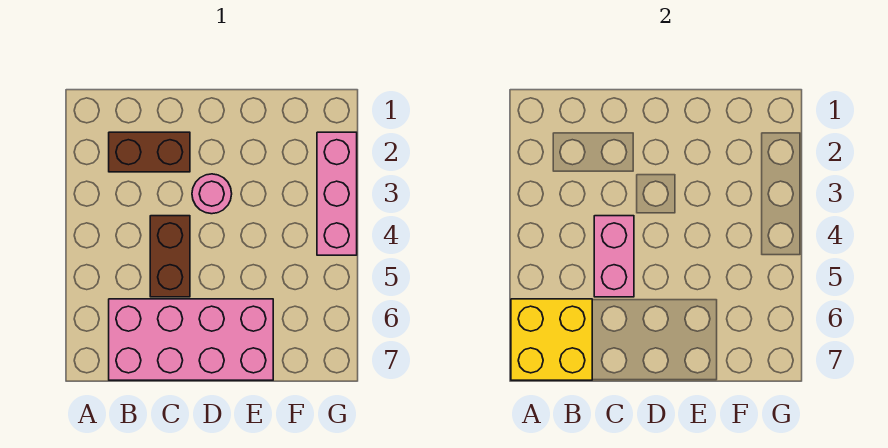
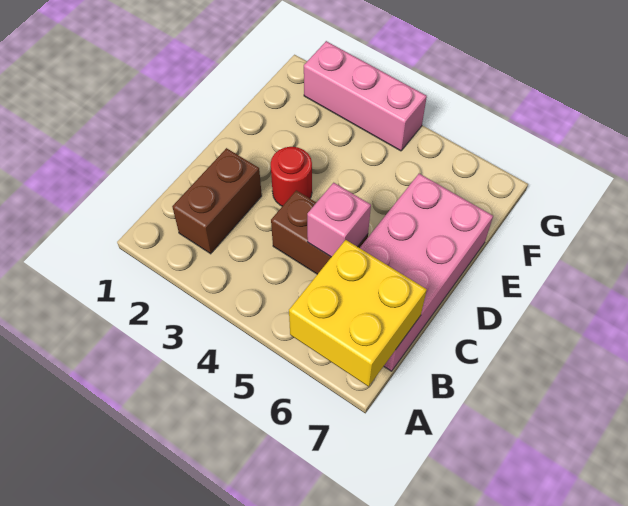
pink brick C4:C5 level 2 -> pink brick C5 level 2
pink round brick D3 level 1 -> red round brick D3 level 1

